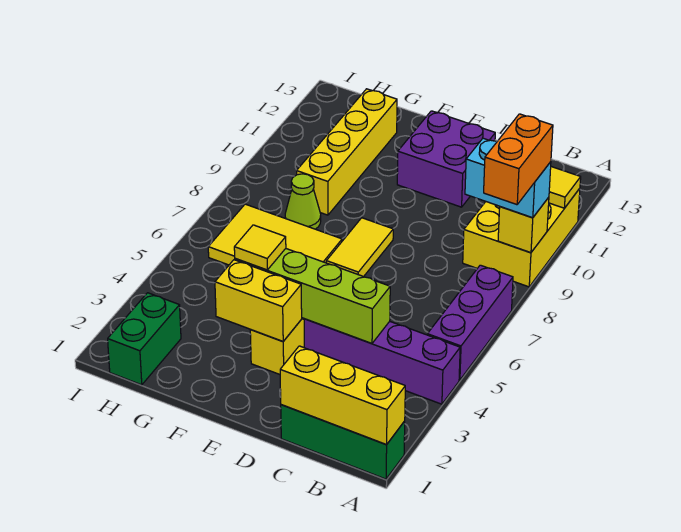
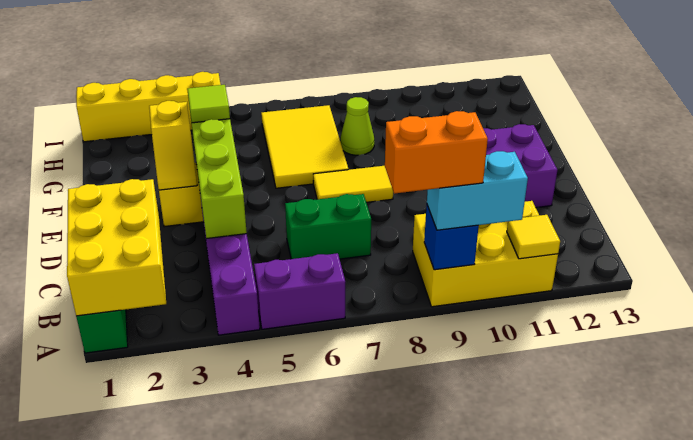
yellow brick A1:C1 level 2 -> yellow brick A1:C2 level 2
purple brick A5:A7 level 1 -> purple brick A5:A6 level 1
yellow brick A9 level 2 -> blue brick A9 level 2
cyan brick A9:B9 level 3 -> cyan brick A9:A10 level 3
yellow brick E3:F3 level 2 -> yellow slope E3:F3 level 2 top F
yellow tile F4 level 3 -> lime tile F4 level 3
yellow brick G9:G12 level 1 -> yellow brick I1:I4 level 1
green brick H1:H2 level 1 -> green brick C6:C7 level 1

